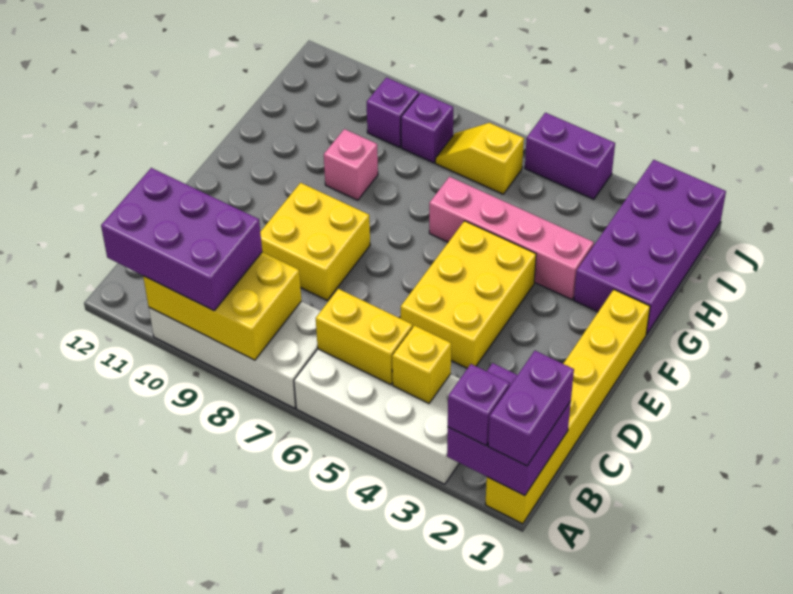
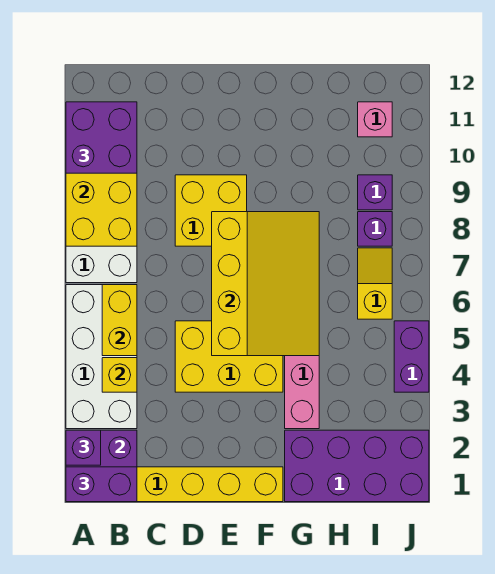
purple brick A9:B11 level 3 -> purple brick A10:B11 level 3
none -> yellow slope E5:G8 level 2 top E
pink brick G9 level 1 -> pink brick I11 level 1

